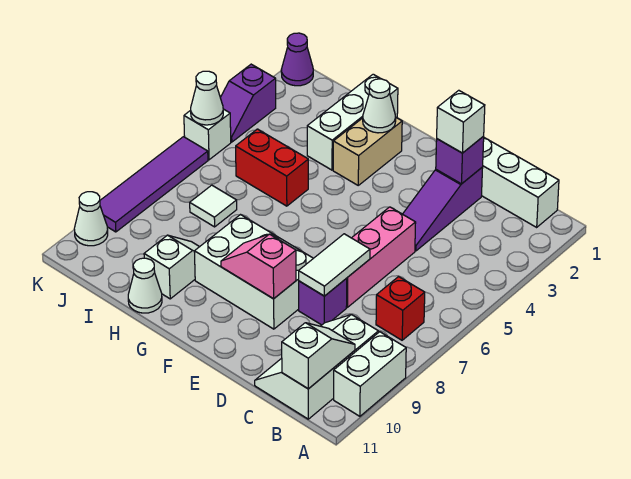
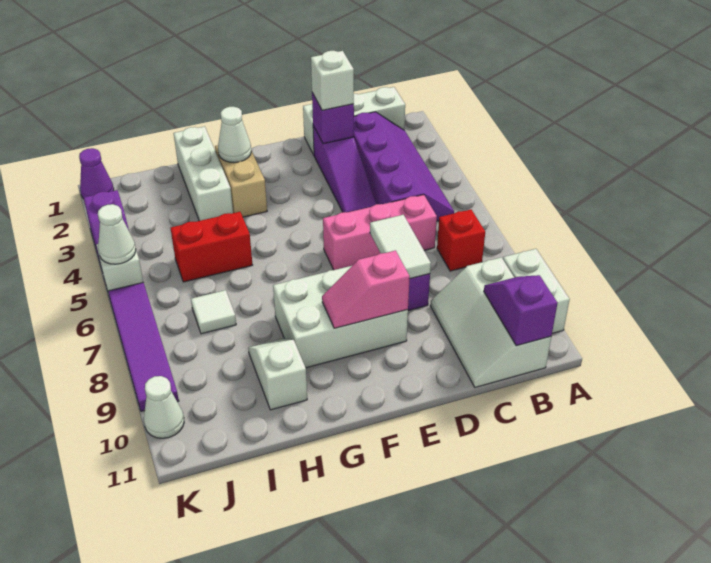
none -> purple slope B2:C5 level 1 top C
white slope B10:B11 level 2 top 11 -> purple slope B10:B11 level 2 top 11
pink brick D5:D7 level 1 -> pink brick C6:E6 level 1
white cone H11 level 1 -> none

